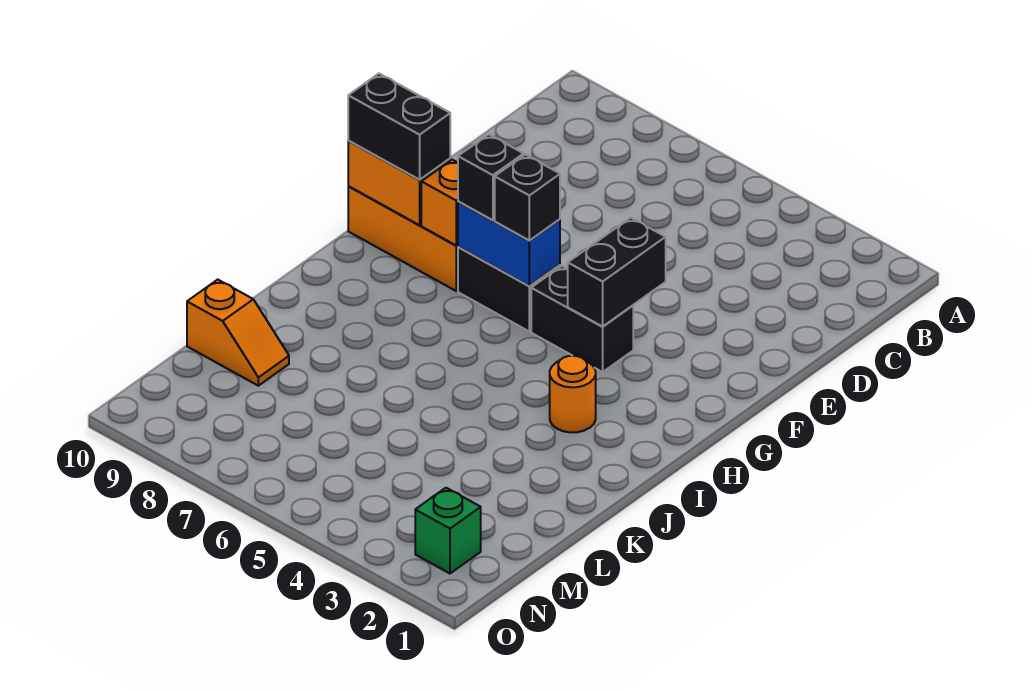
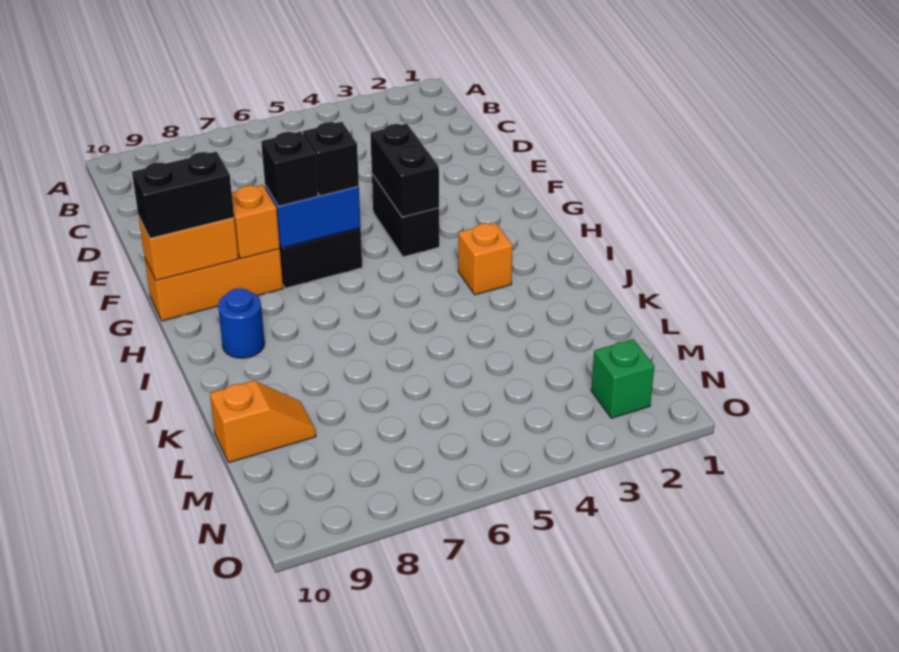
black brick G4:G5 level 1 -> black brick F4:G4 level 1
orange round brick I3 level 1 -> orange brick I3 level 1
none -> blue round brick I9 level 1

